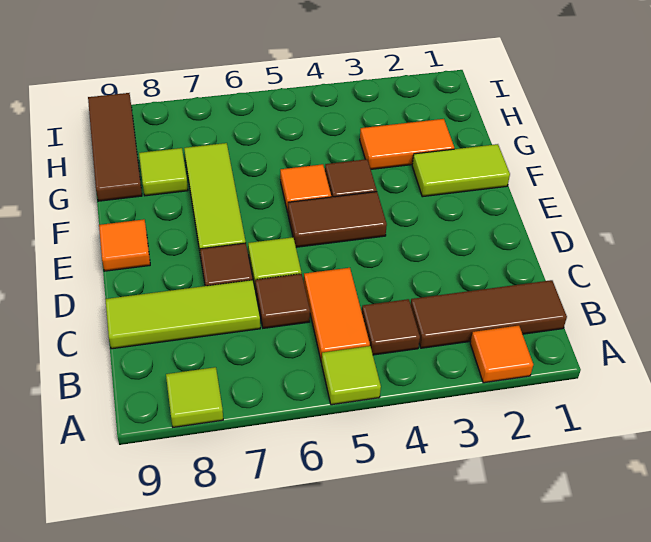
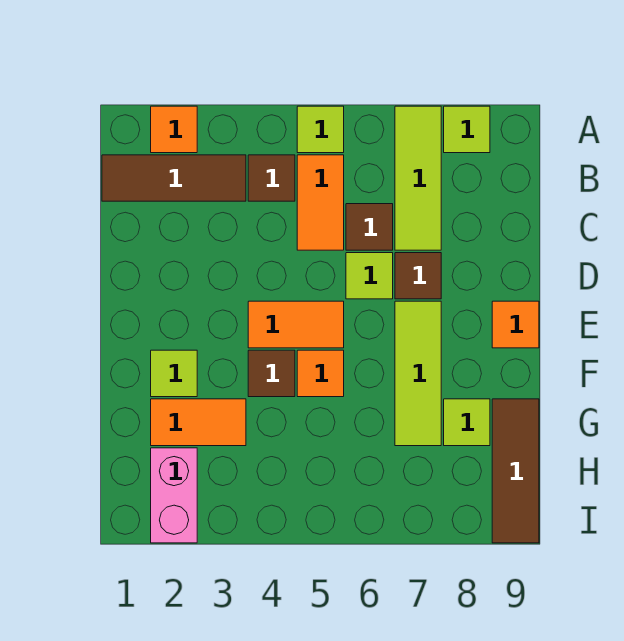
lime tile C7:C9 level 1 -> lime tile A7:C7 level 1
brown tile E4:E5 level 1 -> orange tile E4:E5 level 1
lime tile F1:F2 level 1 -> lime tile F2 level 1
none -> pink brick H2:I2 level 1

